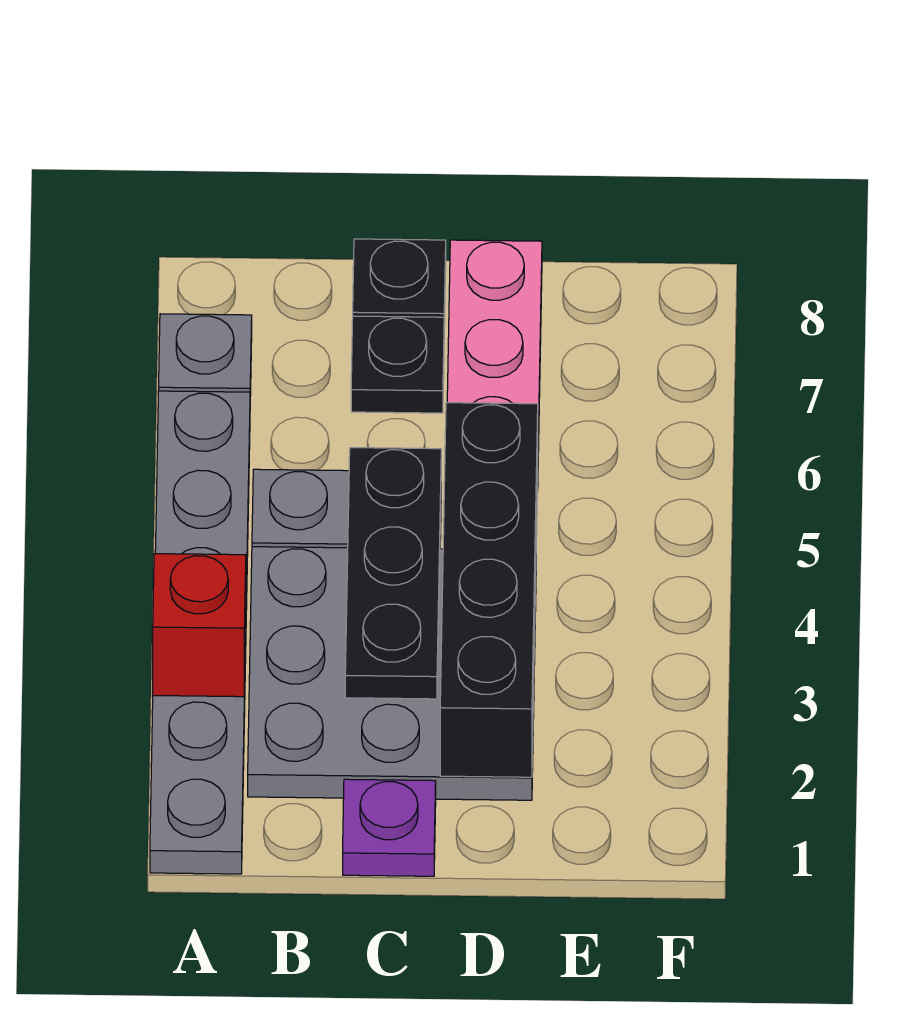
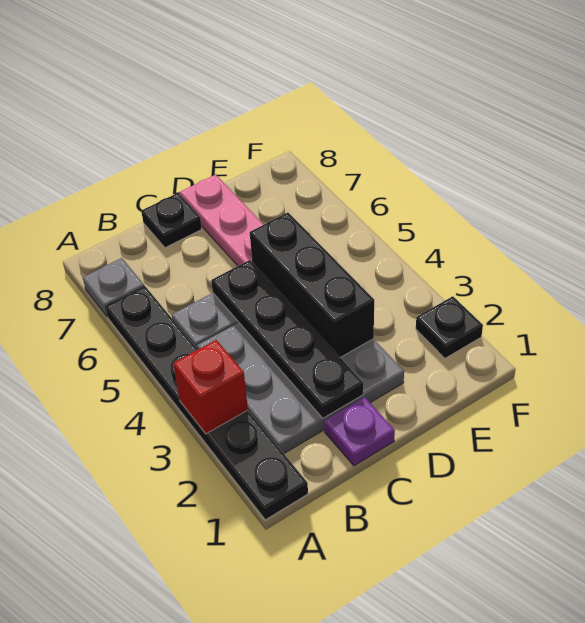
grey plate A1:A6 level 1 -> black plate A1:A6 level 1
black plate C3:C5 level 2 -> black plate C2:C5 level 2
black plate C7 level 1 -> black plate F2 level 1
black brick D2:D5 level 2 -> black brick D3:D5 level 2

